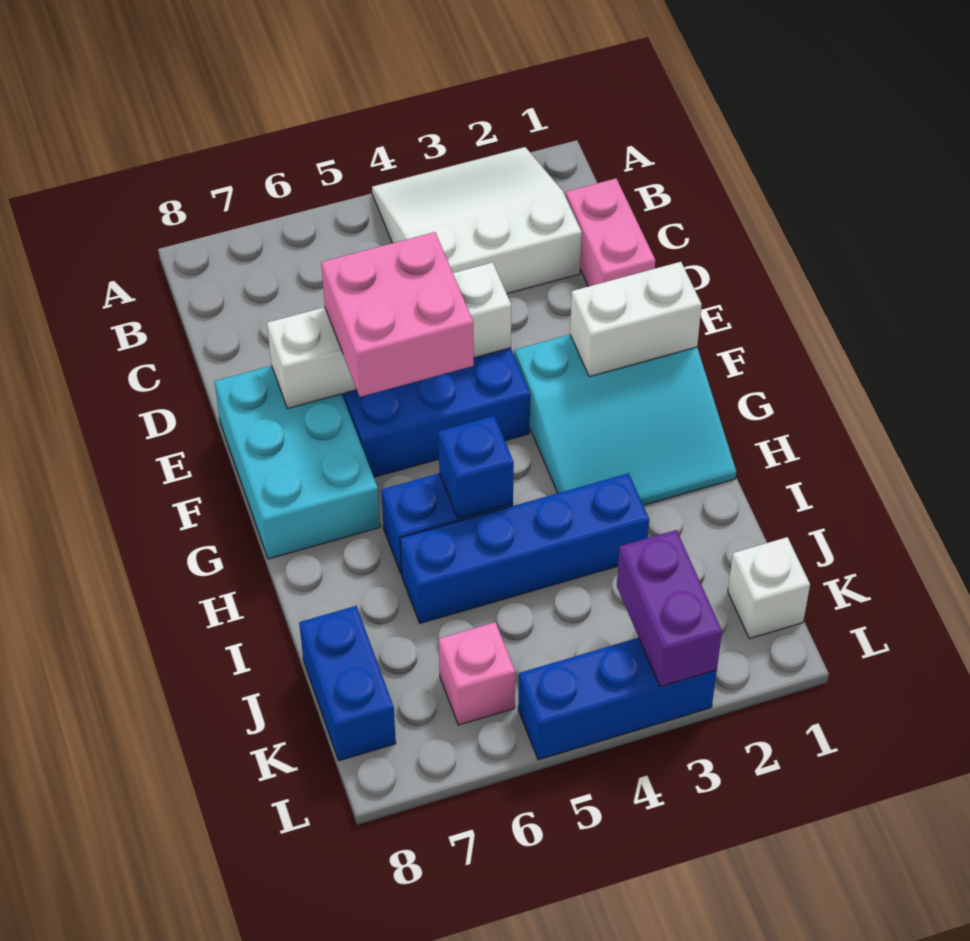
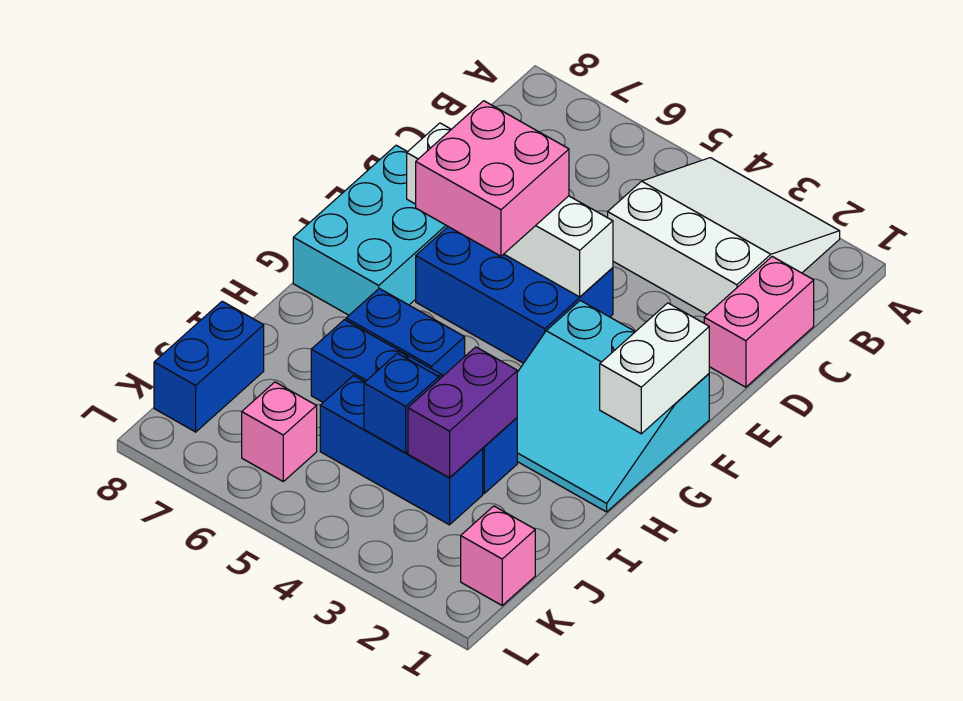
white brick F1:F2 level 2 -> white brick F1:G1 level 2
blue brick H5 level 2 -> blue brick J4 level 2
white brick K1 level 1 -> pink brick K1 level 1
purple brick K3:L3 level 2 -> purple brick I3:J3 level 2
blue brick L3:L5 level 1 -> blue brick J3:J5 level 1

